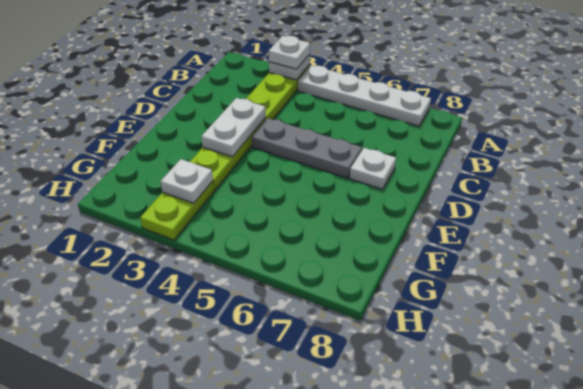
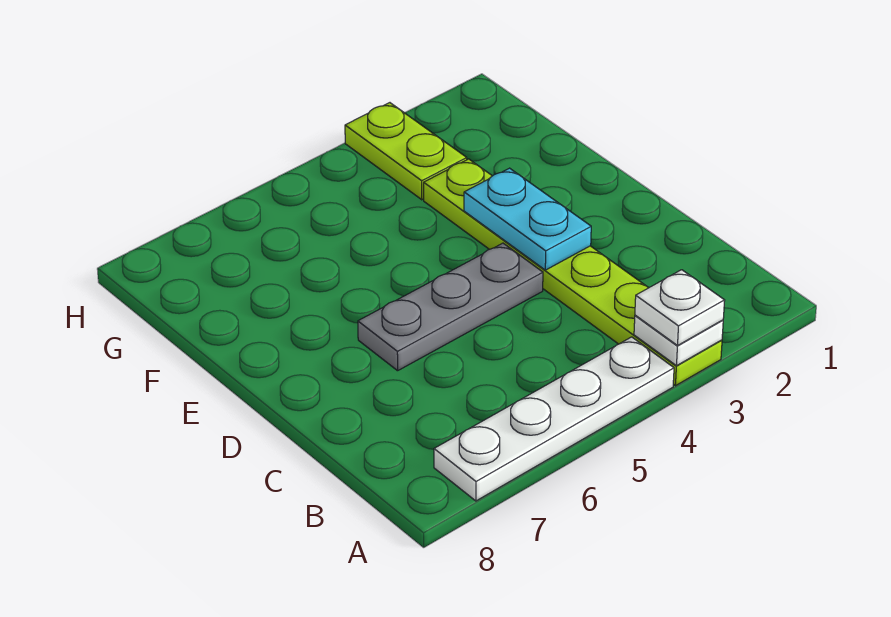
white plate D3:E3 level 2 -> cyan plate D3:E3 level 2
white plate D7 level 1 -> none
white plate G3 level 2 -> none

